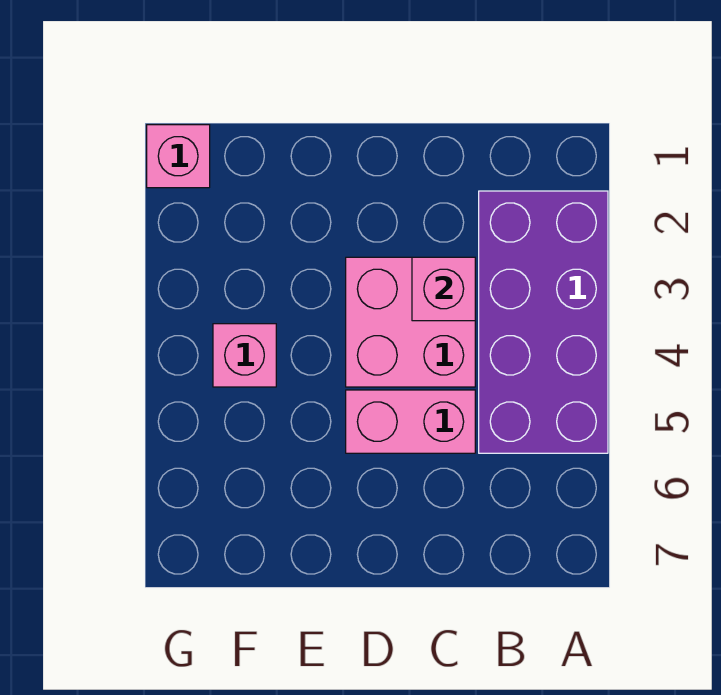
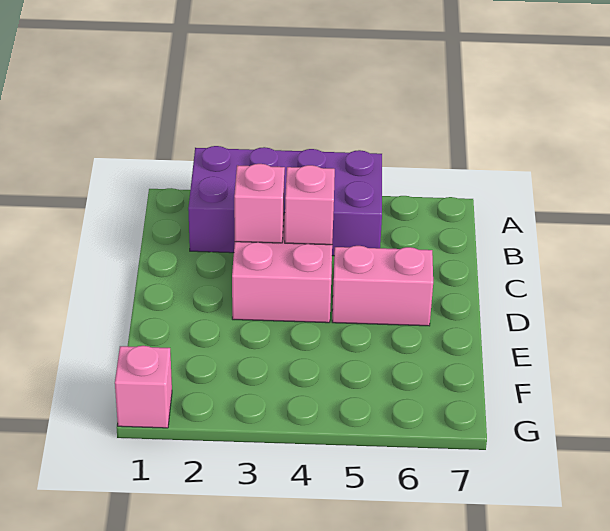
pink brick C5:D5 level 1 -> pink brick D5:D6 level 1
pink brick F4 level 1 -> pink brick C4 level 2

